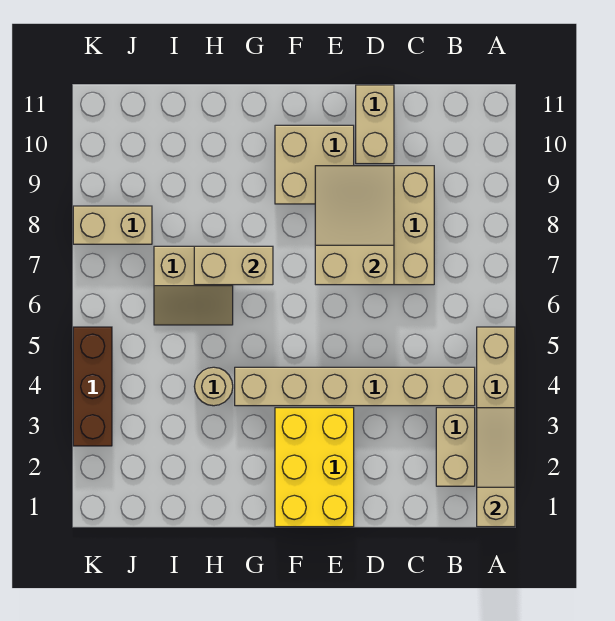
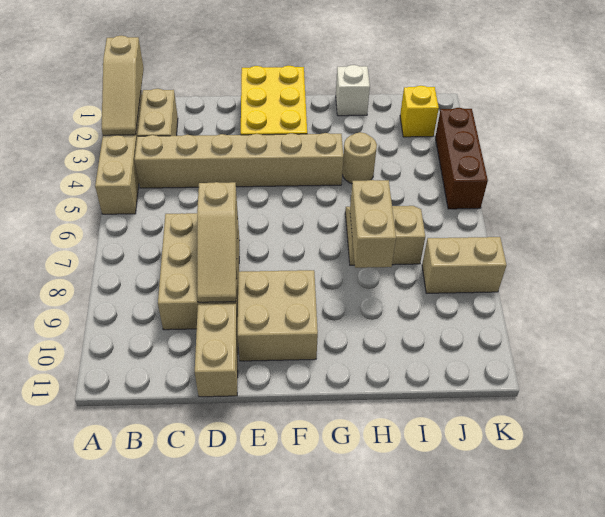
tan slope D7:E9 level 2 top 7 -> tan slope D7:D9 level 2 top 7
tan brick G7:H7 level 2 -> tan brick H7:H8 level 2
none -> white brick H1 level 1
none -> yellow brick J2 level 1

